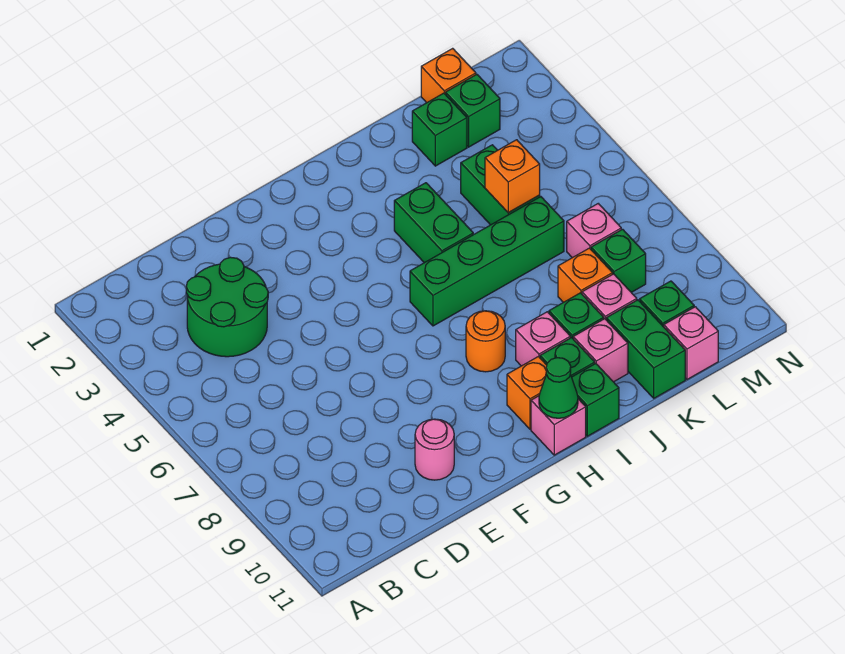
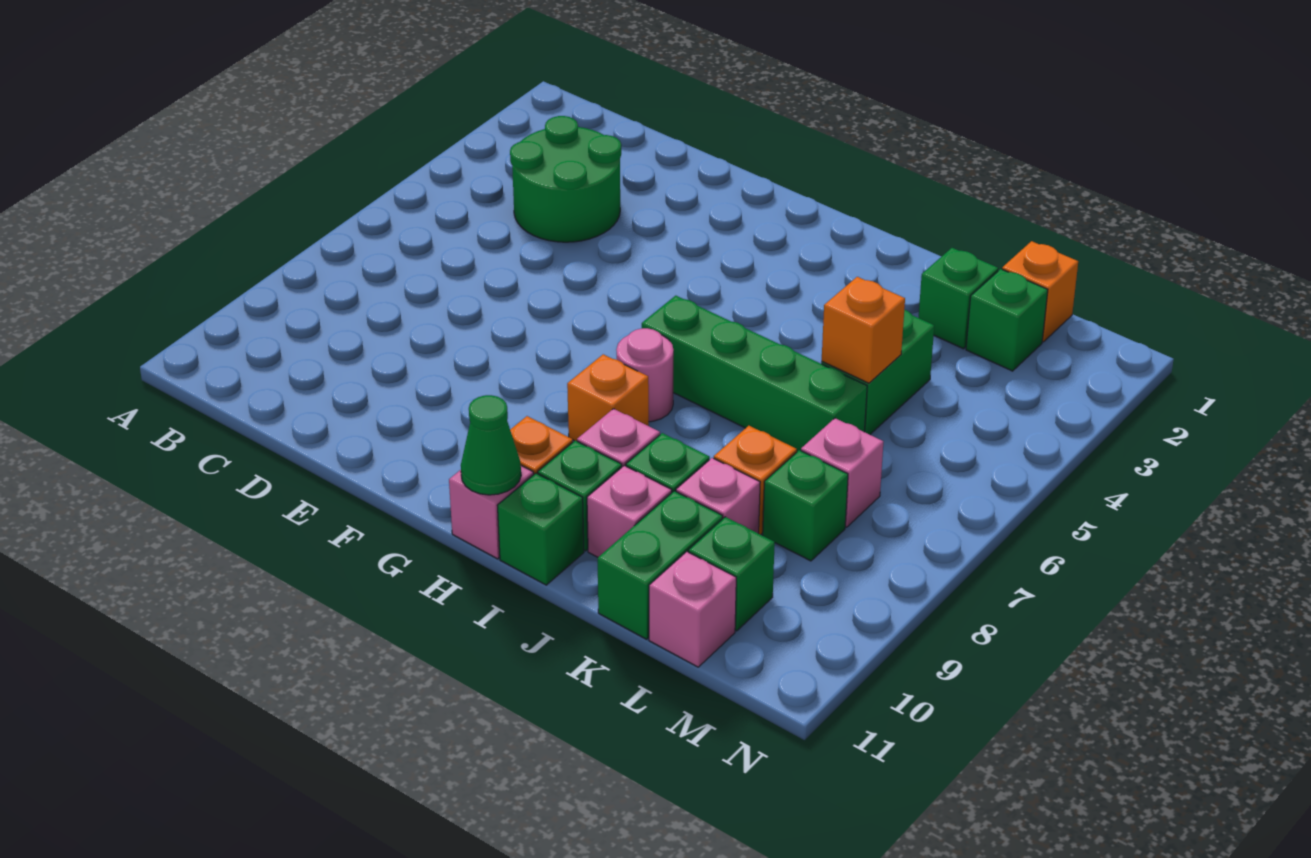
pink round brick E10 level 1 -> pink round brick H7 level 1
orange round brick H8 level 1 -> orange brick H8 level 1
green brick I4:I5 level 1 -> none

